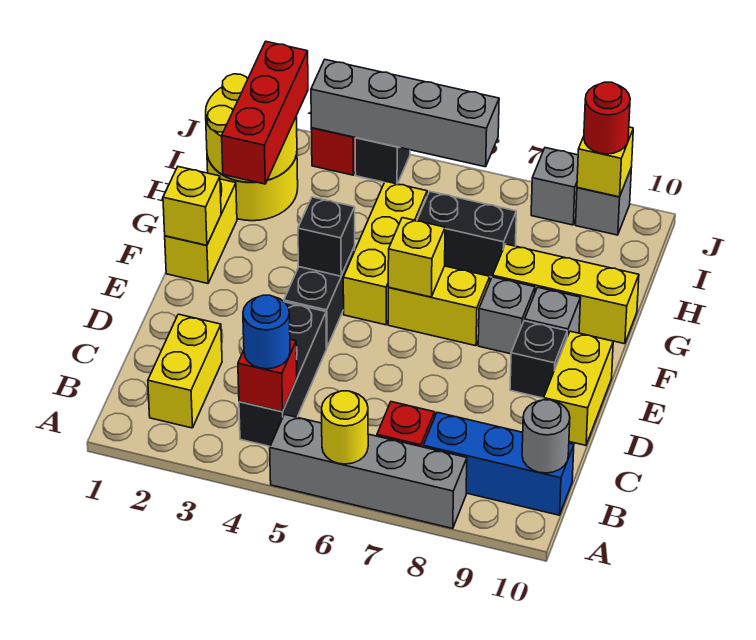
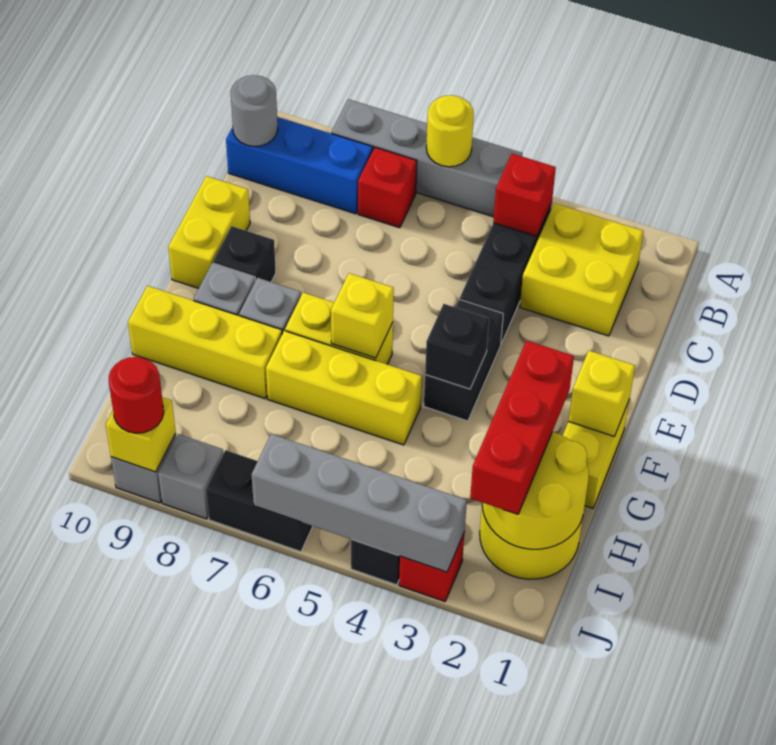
yellow brick B2:C2 level 1 -> yellow brick B2:C3 level 1
blue round brick B4 level 3 -> none
yellow brick F5:H5 level 1 -> yellow brick G5:G7 level 1
black brick H6:H7 level 1 -> black brick J6:J7 level 1

